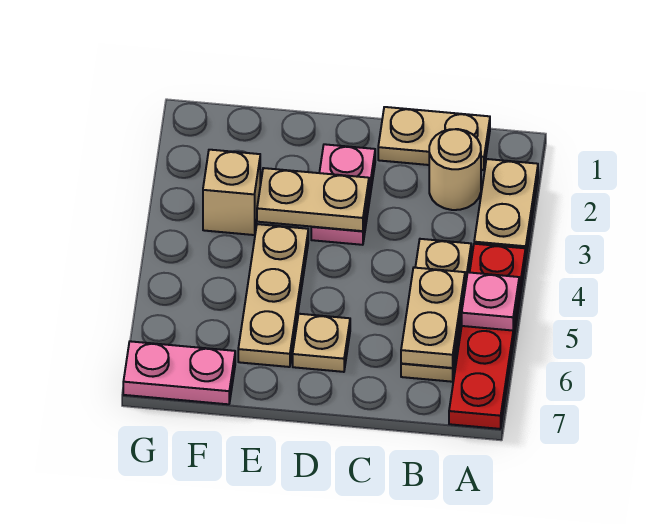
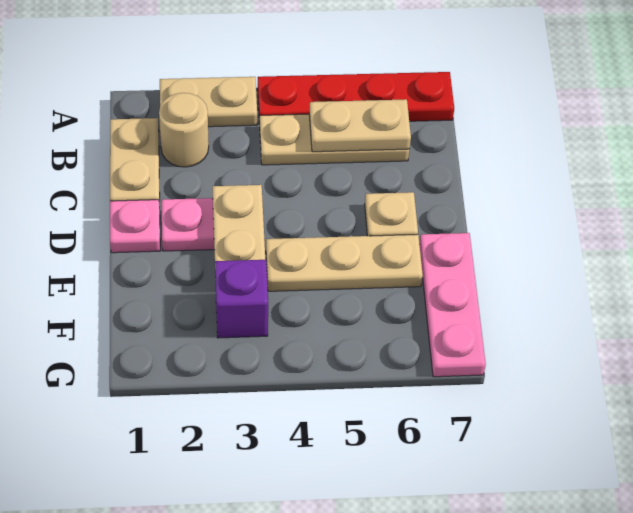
pink plate A5 level 2 -> pink plate D1 level 1
tan brick F3 level 1 -> purple brick F3 level 1
pink plate F7:G7 level 1 -> pink plate E7:G7 level 1

